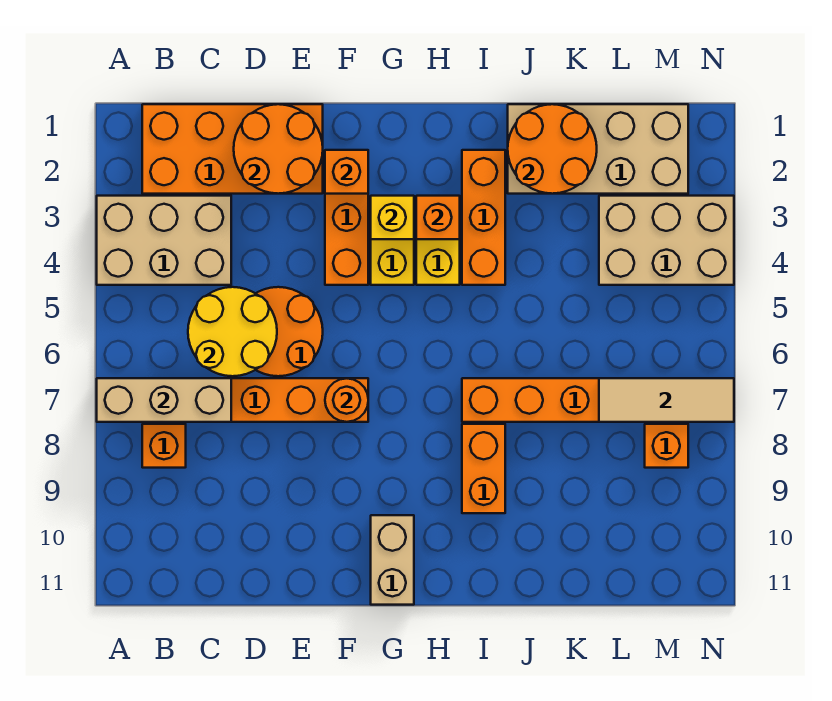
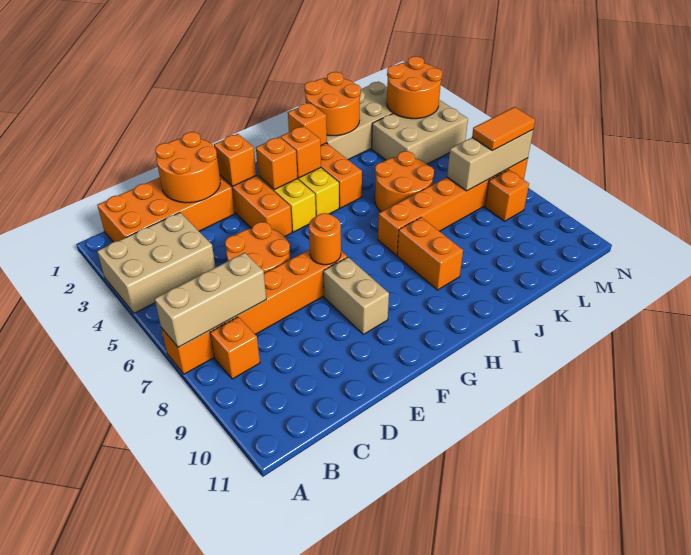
yellow round brick C5:D6 level 2 -> none
yellow brick G3 level 2 -> orange brick G3 level 2
tan brick G10:G11 level 1 -> tan brick F8:F9 level 1
none -> orange brick I2 level 2
none -> orange round brick J5:K6 level 1
tan tile L7:N7 level 2 -> tan brick L7:N7 level 2
none -> orange round brick M2:N3 level 2
none -> orange tile M7:N7 level 3

